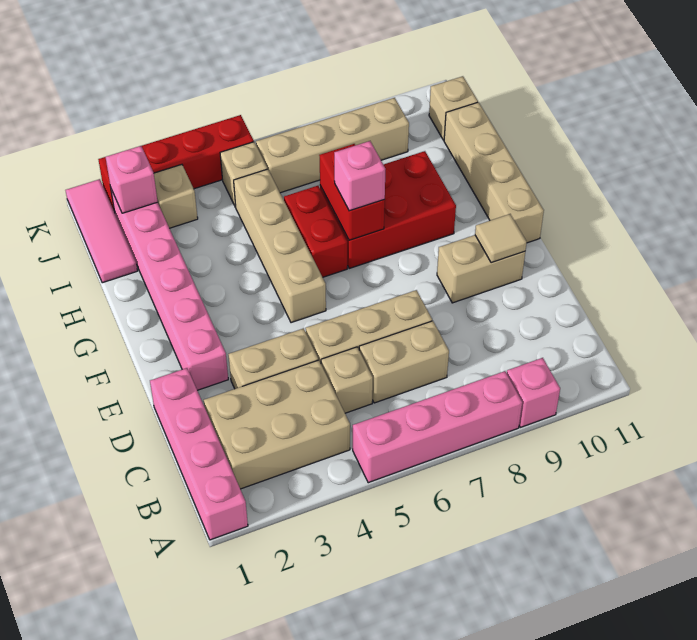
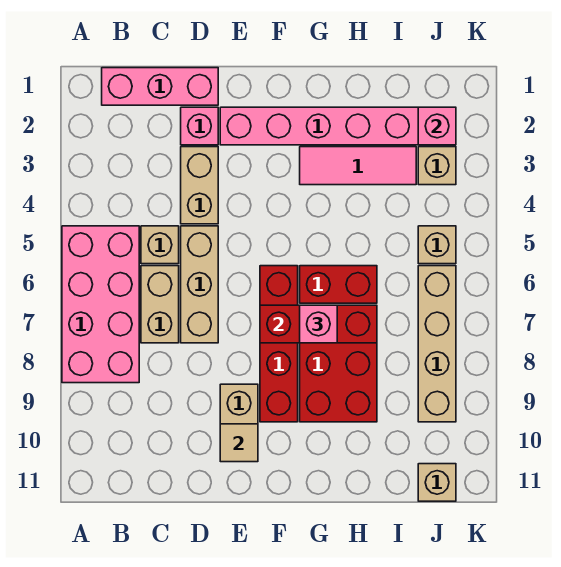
pink brick A1:D1 level 1 -> pink brick B1:D1 level 1
pink brick A5:A8 level 1 -> pink brick A5:B8 level 1
pink brick A9 level 1 -> pink brick D2 level 1
tan brick B2:C4 level 1 -> none
tan brick F5:I5 level 1 -> none
tan brick F11:I11 level 1 -> none
red brick G7:H7 level 2 -> red brick F7:H7 level 2
pink tile I1:K1 level 1 -> pink tile G3:I3 level 1
red brick K2:K5 level 1 -> red brick F6:F9 level 1

